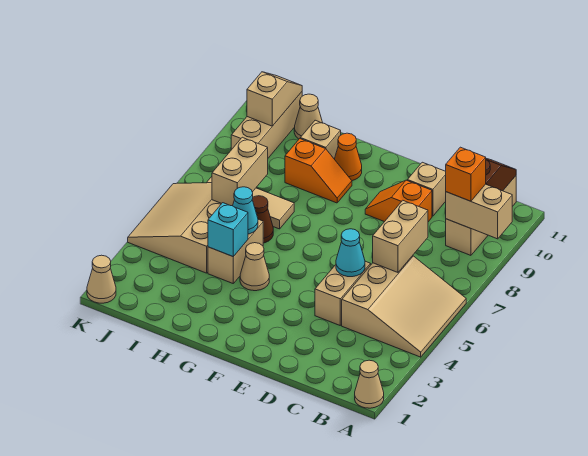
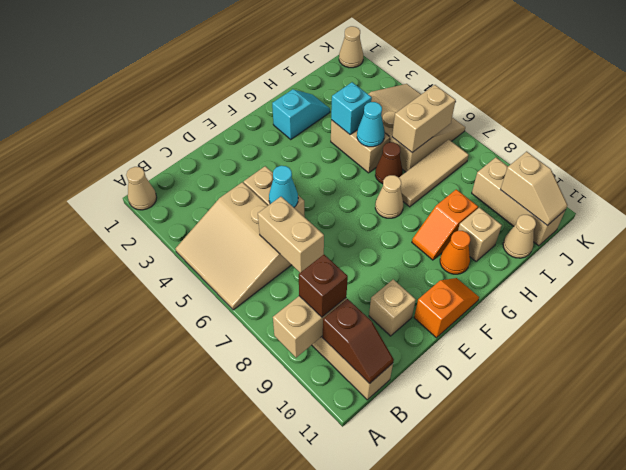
orange brick B9 level 3 -> brown brick B9 level 3
orange slope D9:E9 level 1 top D -> orange slope E11:F11 level 1 top E
none -> cyan slope G2:H2 level 1 top G
tan cone G4 level 1 -> tan cone G7 level 1
tan brick I6:I7 level 2 -> tan brick I6:J6 level 2

